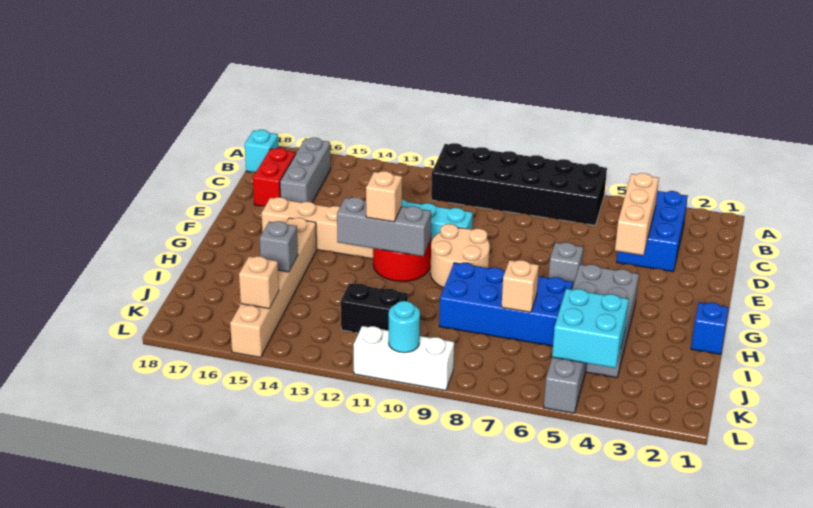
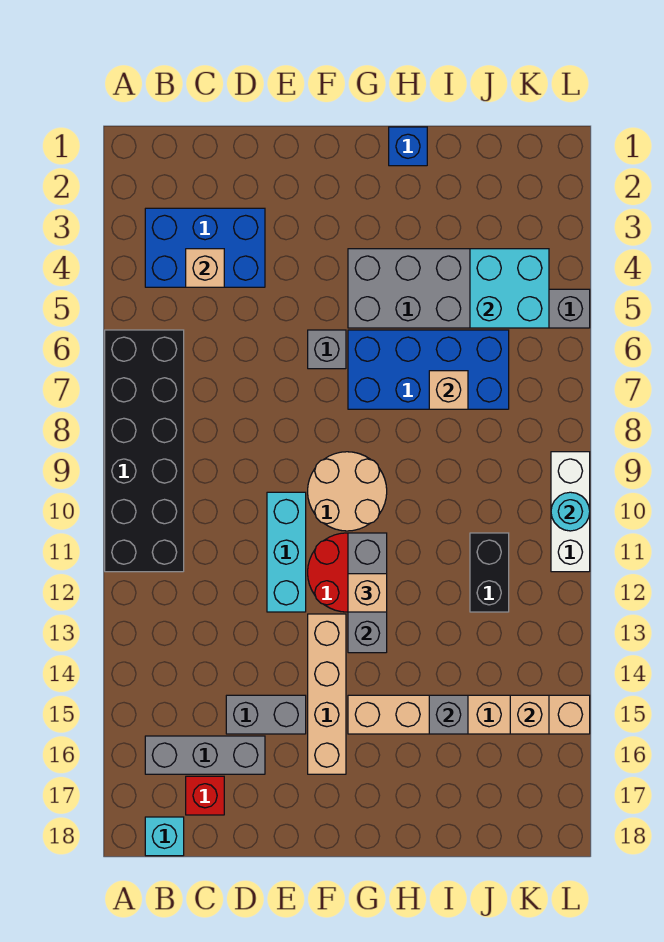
tan brick C4:E4 level 2 -> tan brick C4 level 2
red brick C17:D17 level 1 -> red brick C17 level 1
none -> grey brick D15:E15 level 1
blue brick H6:I9 level 1 -> blue brick G6:J7 level 1

